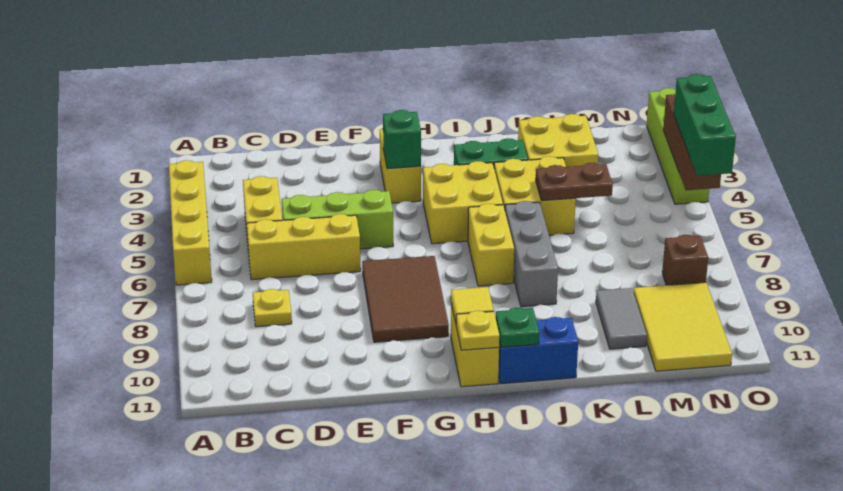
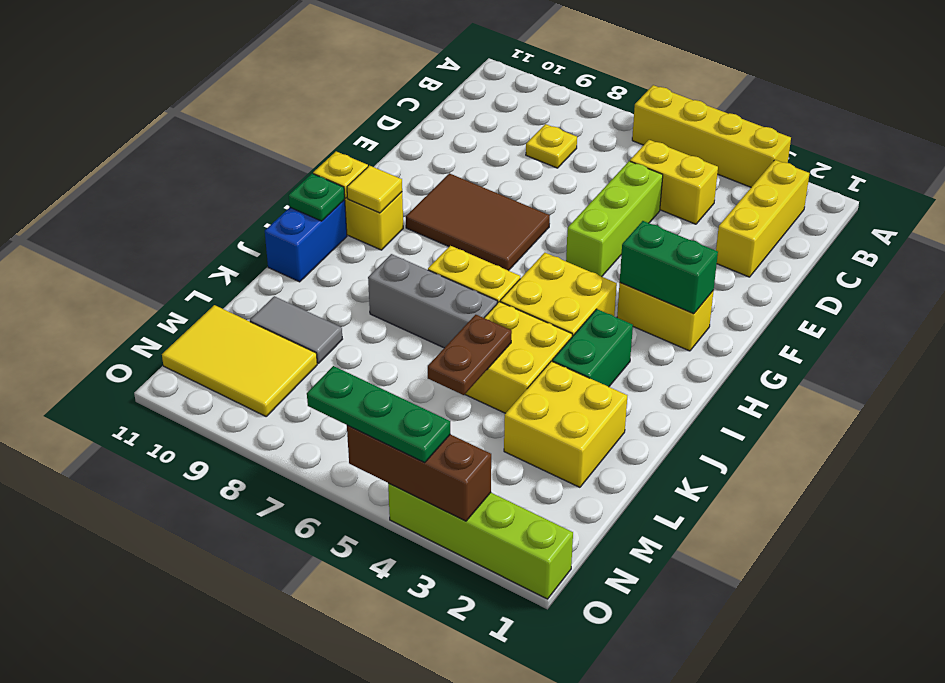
yellow brick C6:E6 level 1 -> yellow brick B2:D2 level 1
green brick G3 level 2 -> green brick G2:G3 level 2
brown brick N8 level 1 -> none
green brick O4:O6 level 3 -> green plate O4:O6 level 3

